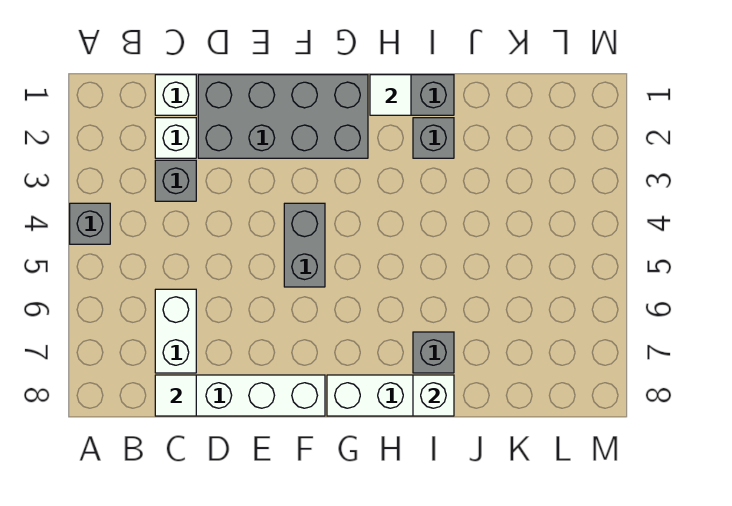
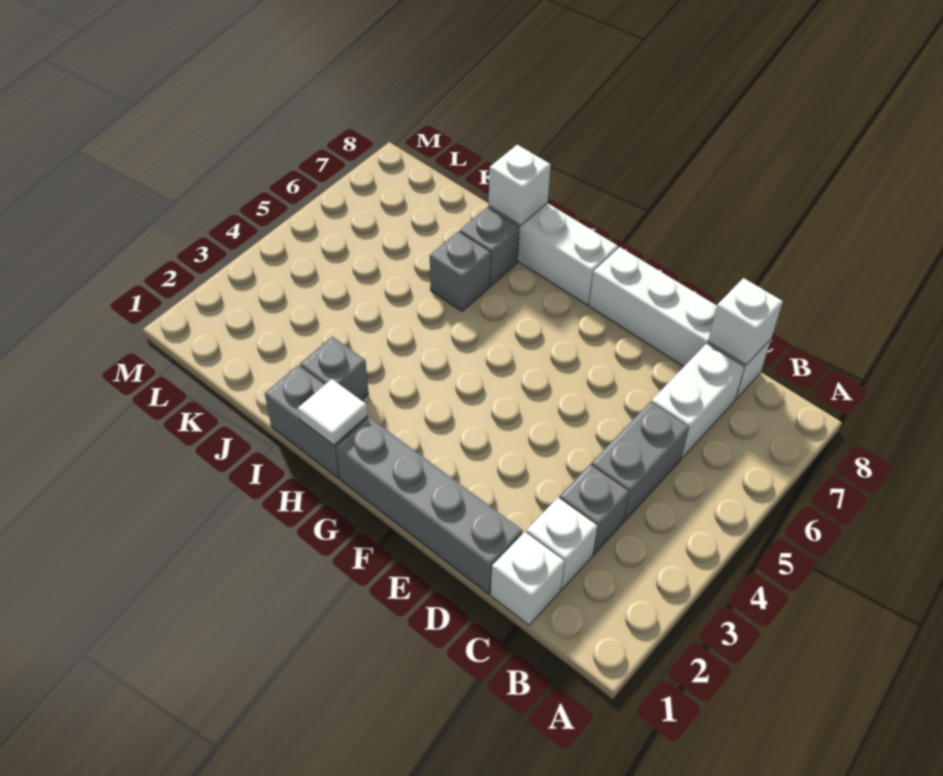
grey brick A4 level 1 -> grey brick I6 level 1
white tile C8 level 2 -> white brick C8 level 2
grey brick D1:G2 level 1 -> grey brick D1:G1 level 1
grey brick F4:F5 level 1 -> grey brick C4:C5 level 1

